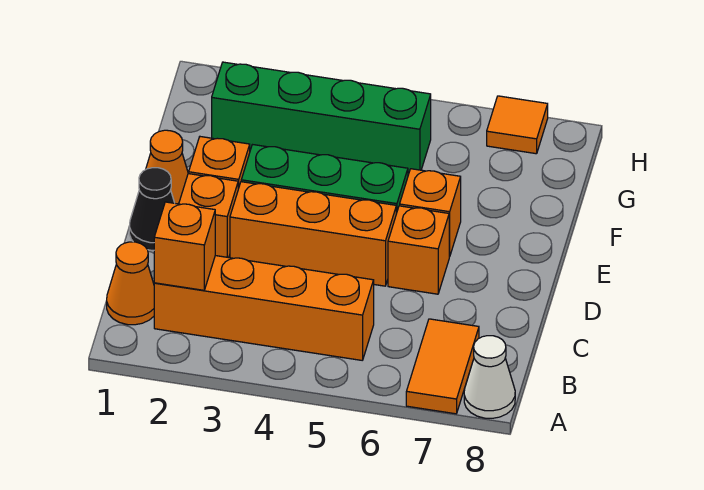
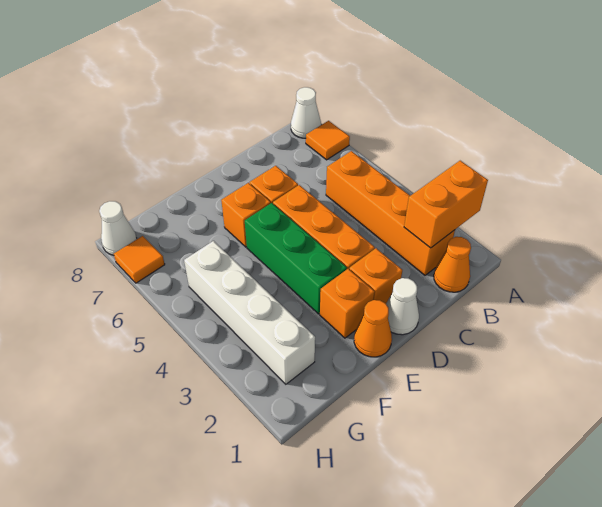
orange tile A7:B7 level 1 -> orange tile A7 level 1
orange brick B2 level 2 -> orange brick A2:B2 level 2
black cone D1 level 1 -> white cone D1 level 1
green brick G2:G5 level 1 -> white brick G2:G5 level 1
none -> white cone H8 level 1

